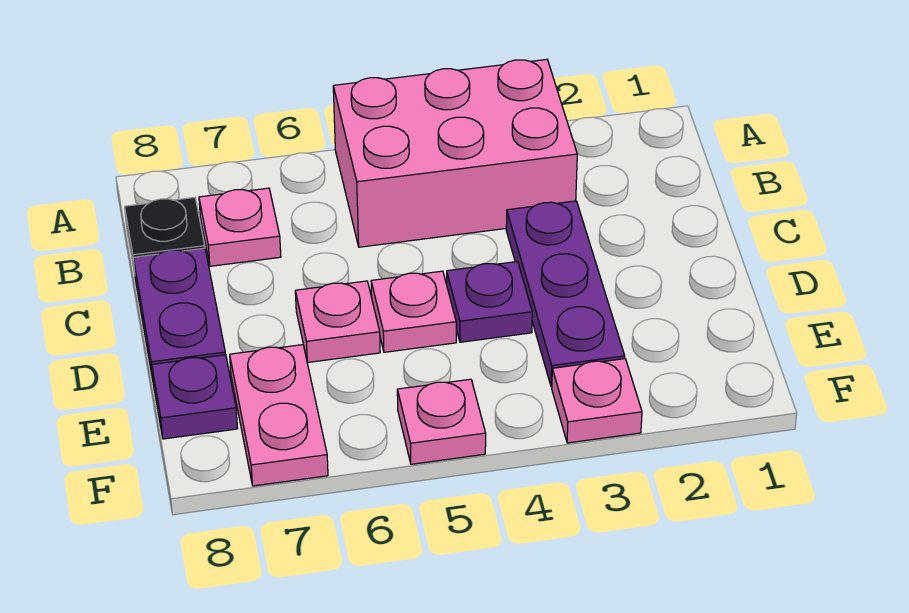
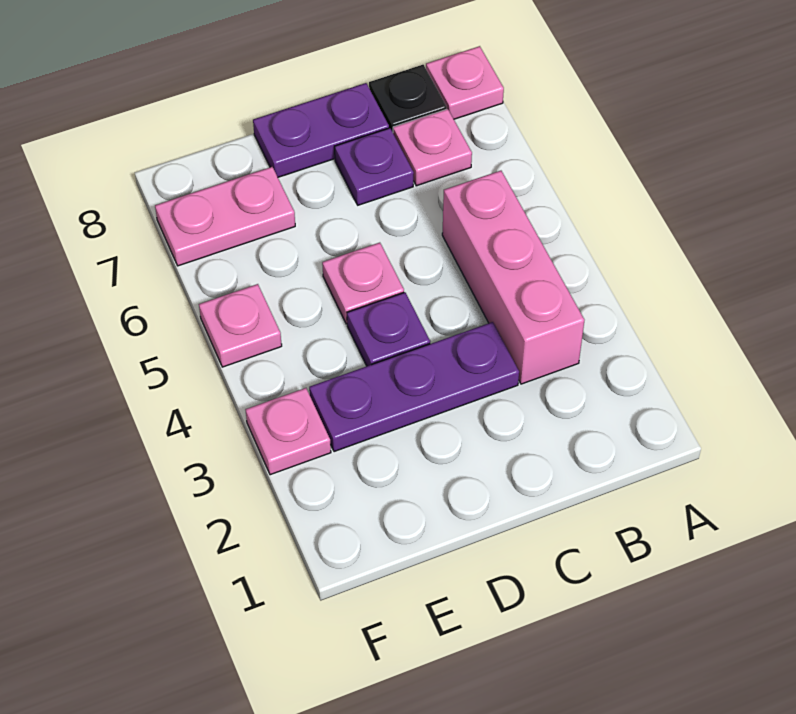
pink brick A3:B5 level 1 -> pink brick B3:B5 level 1
pink plate D6 level 1 -> pink plate A8 level 1
purple plate E8 level 1 -> purple plate C7 level 1

